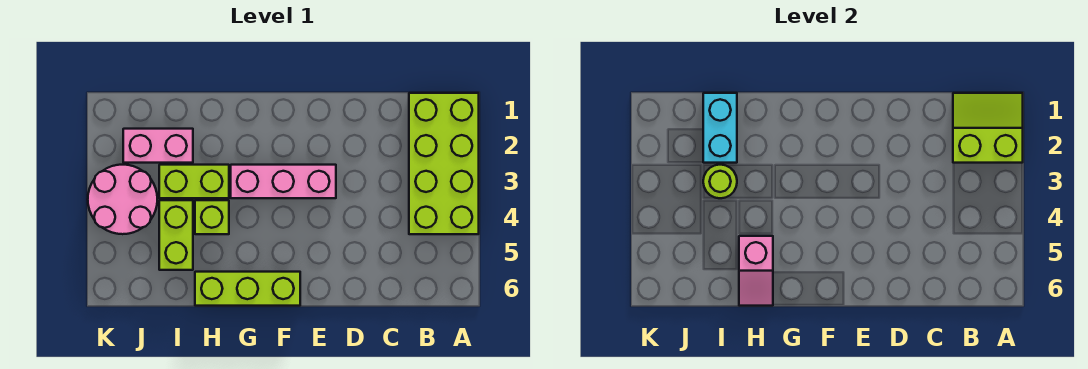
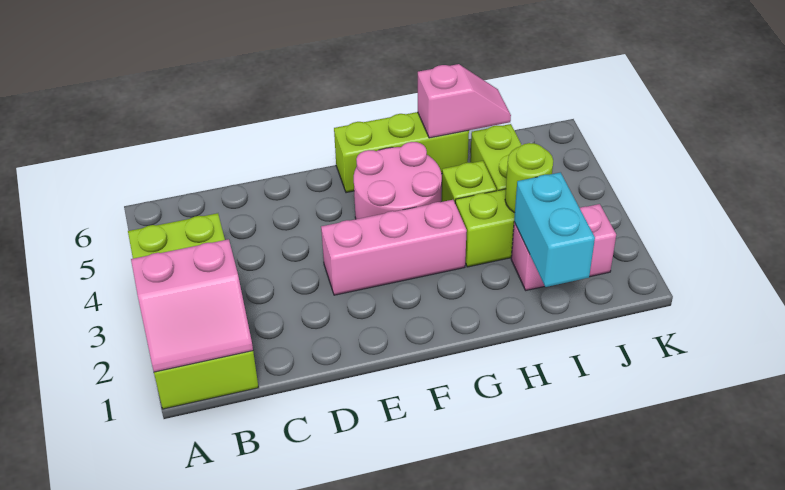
lime slope A1:B2 level 2 top 2 -> pink slope A1:B2 level 2 top 2
pink slope H5:H6 level 2 top 5 -> pink slope H6:I6 level 2 top H
pink round brick J3:K4 level 1 -> pink round brick F4:G5 level 1

